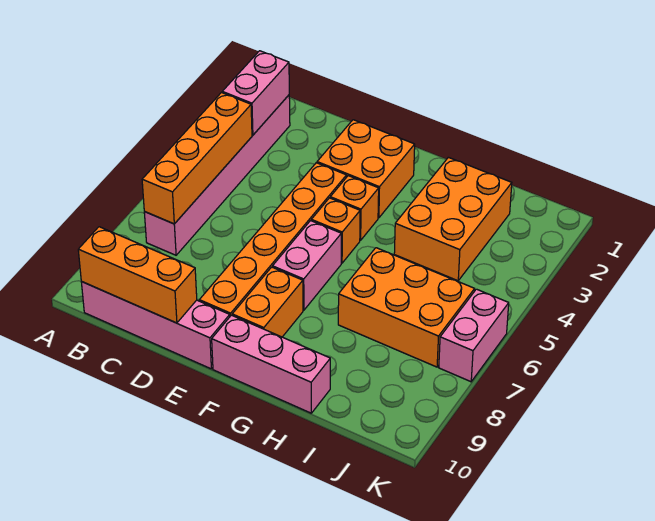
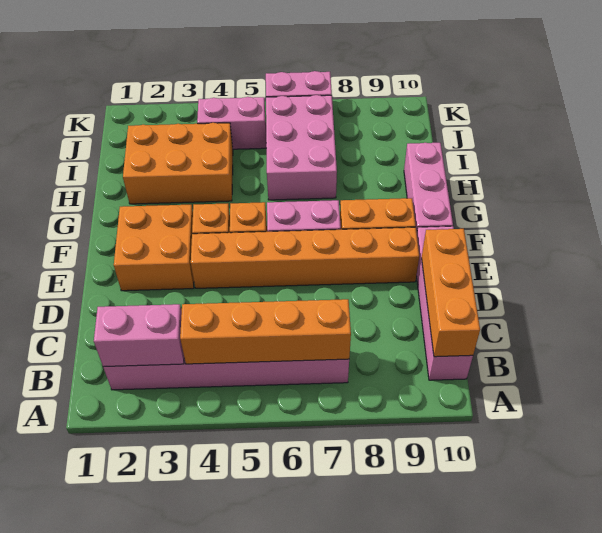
orange brick H6:J7 level 1 -> pink brick H6:J7 level 1
none -> pink brick J4:J5 level 1

